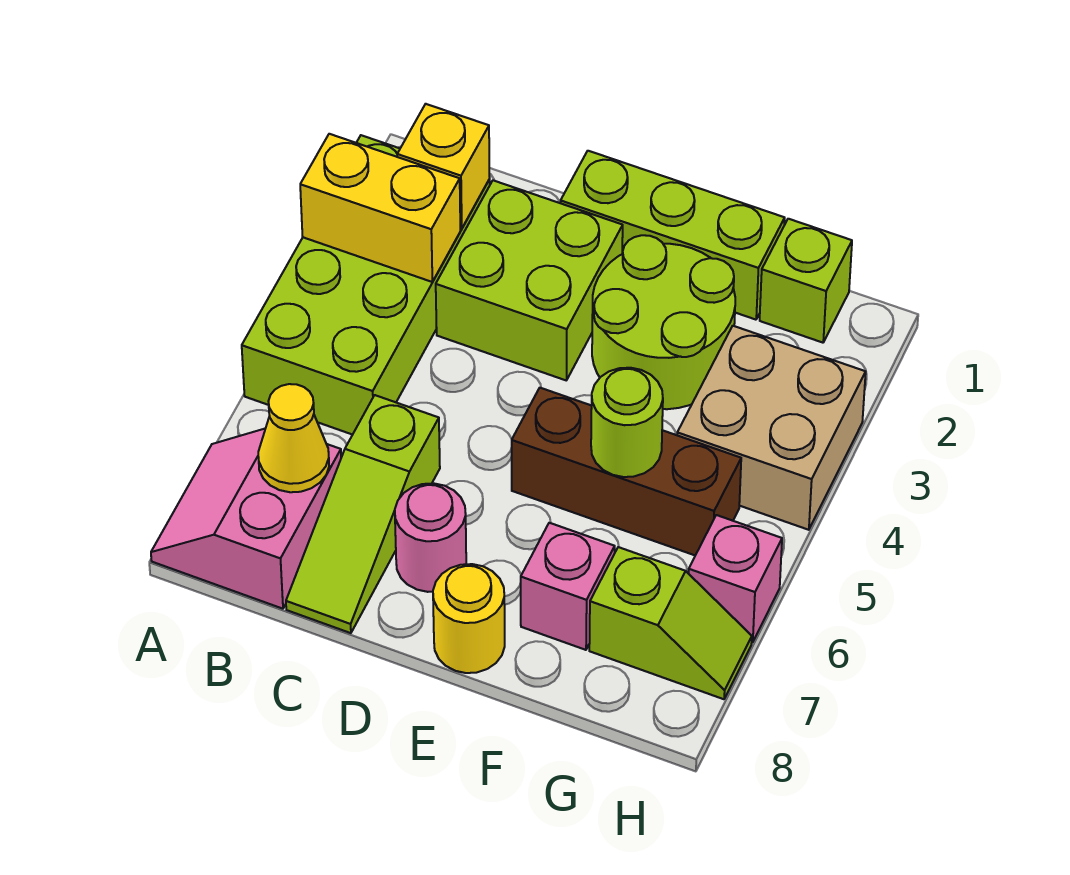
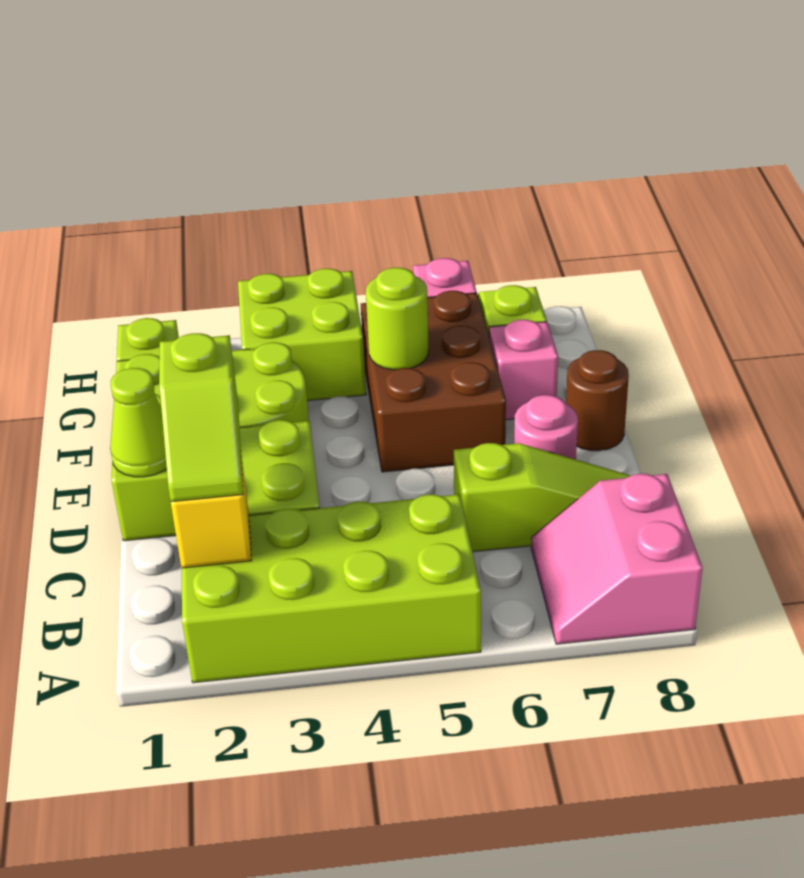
yellow brick A3:B3 level 2 -> none
pink slope A7:B8 level 1 top B -> pink slope A7:B8 level 1 top 8
none -> lime slope B2:C2 level 3 top C
yellow cone B7 level 2 -> none
none -> lime cone D1 level 2
brown brick E5:G5 level 1 -> brown brick E5:G6 level 1
yellow round brick E8 level 1 -> brown round brick E8 level 1
tan brick G3:H4 level 1 -> lime brick G3:H4 level 1

